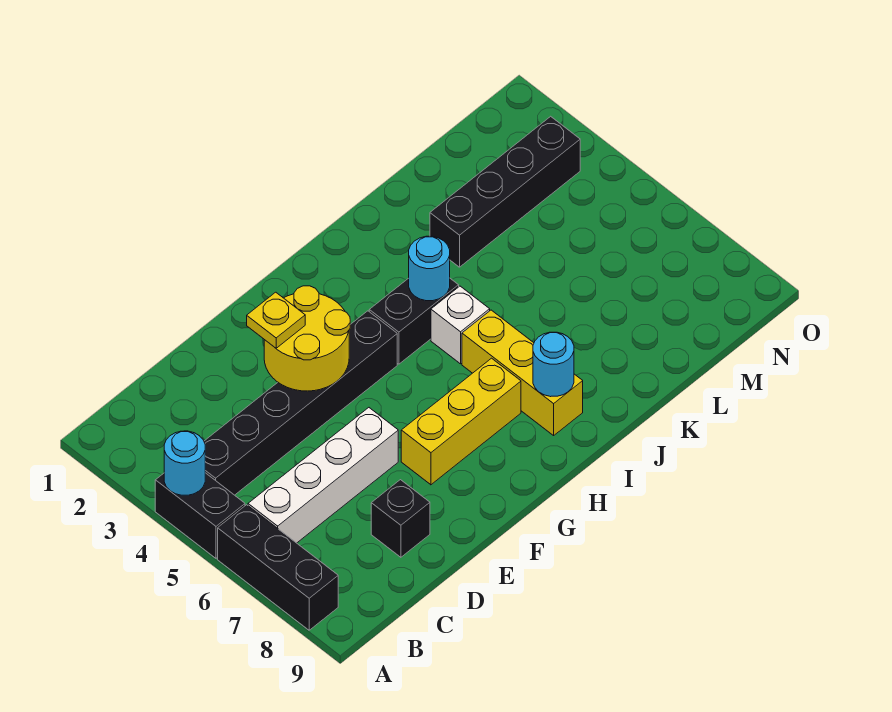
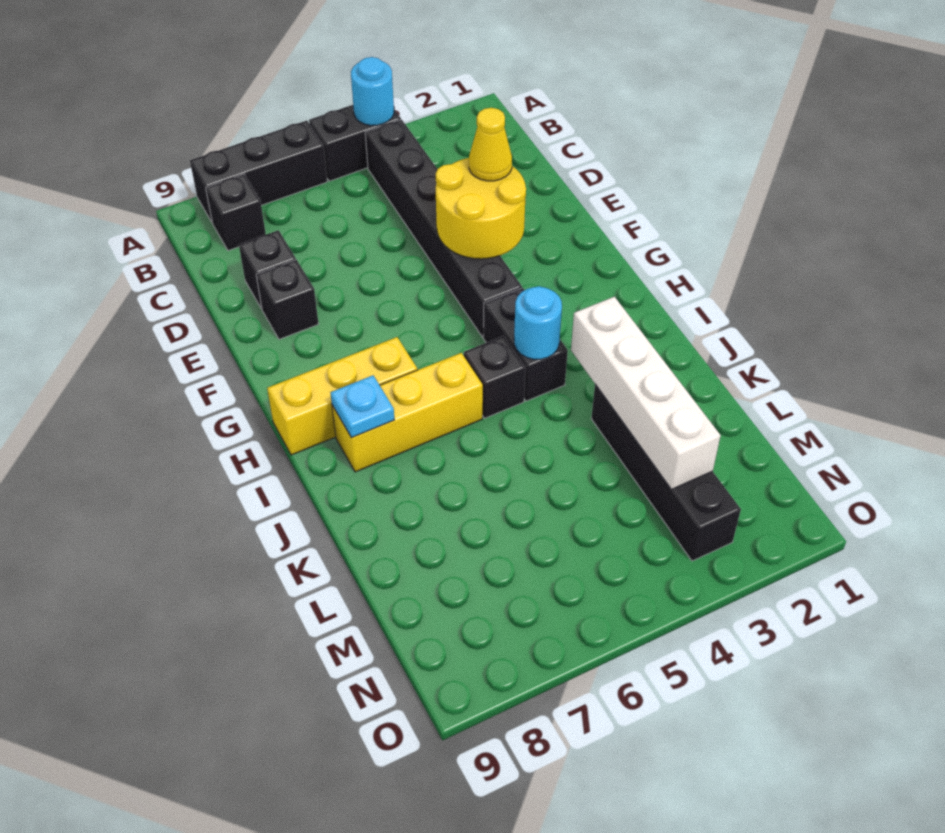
white brick B6:E6 level 1 -> white brick J3:M3 level 2
none -> black brick B8 level 1
yellow plate E3 level 3 -> yellow cone E3 level 3
none -> black brick E8 level 1
yellow brick F7:H7 level 1 -> yellow brick H7:H9 level 1
white brick I5 level 1 -> black brick I5 level 1
cyan round brick I8 level 2 -> cyan plate I8 level 2

